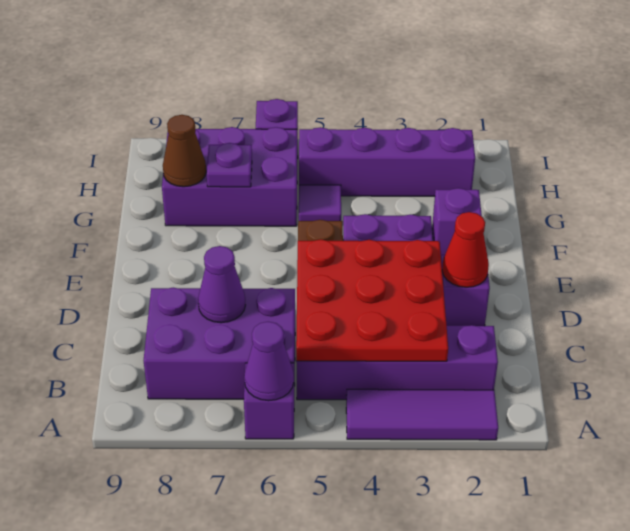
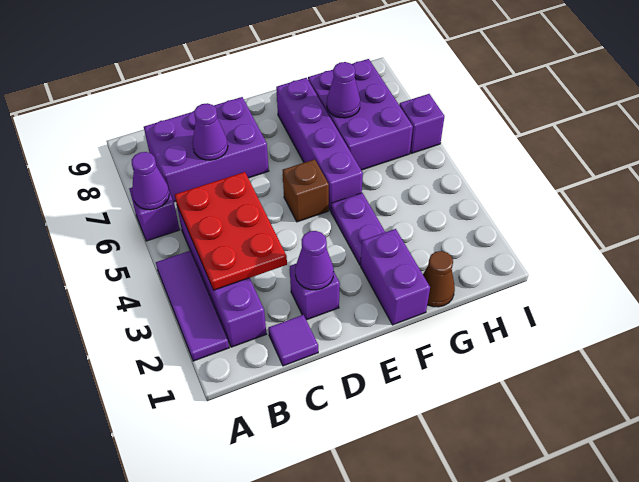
red plate B3:D5 level 2 -> red plate B3:C5 level 2
purple brick B6:C8 level 1 -> purple brick B7:D8 level 1
red cone D2 level 2 -> purple cone D2 level 2
purple brick F2 level 1 -> purple brick F1:F2 level 1
purple tile G5 level 1 -> purple tile C1 level 1
purple plate G7 level 2 -> purple cone G7 level 2
brown cone G8 level 2 -> brown cone G1 level 1
purple brick H2:H5 level 1 -> purple brick F5:F8 level 1

